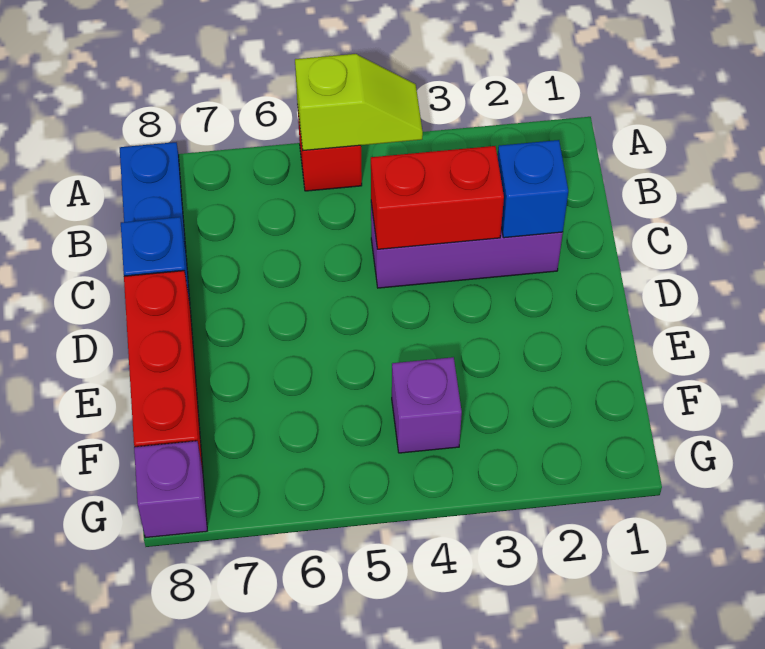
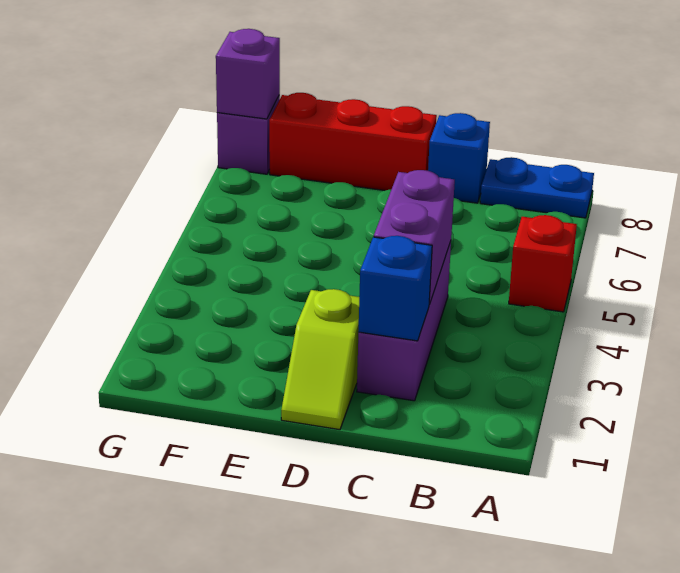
lime slope A4:A5 level 2 top 5 -> lime slope D1:D2 level 1 top 2
red brick C3:C4 level 2 -> purple brick C3:C4 level 2
purple brick F4 level 1 -> purple brick G8 level 2

